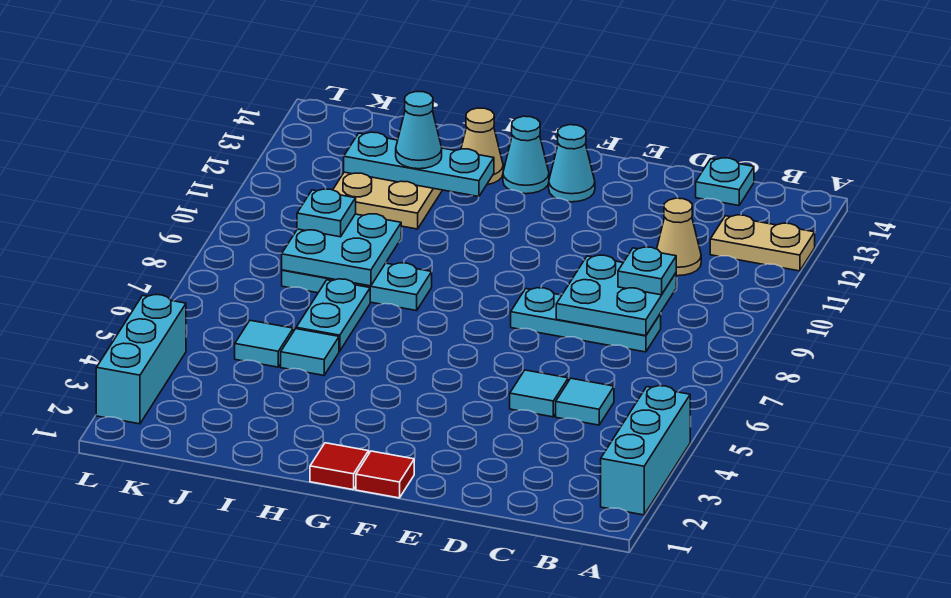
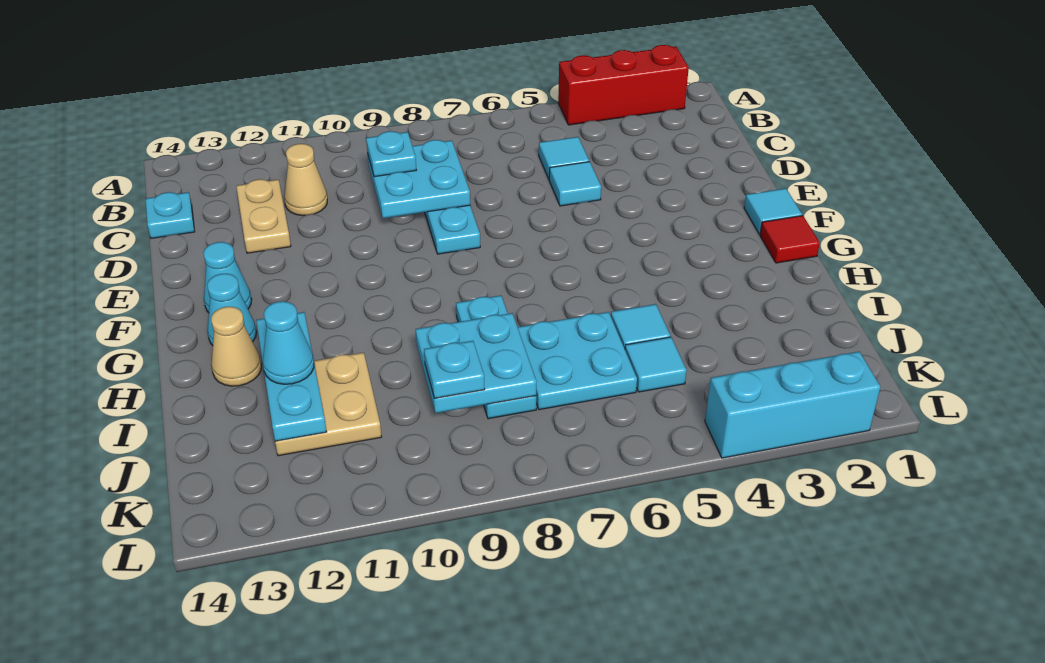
cyan brick A2:A4 level 1 -> red brick A2:A4 level 1
tan plate A12:B12 level 1 -> tan plate C12:D12 level 1
red tile F1 level 1 -> cyan tile F1 level 1
cyan plate I6:I7 level 1 -> cyan plate I6:J7 level 1

